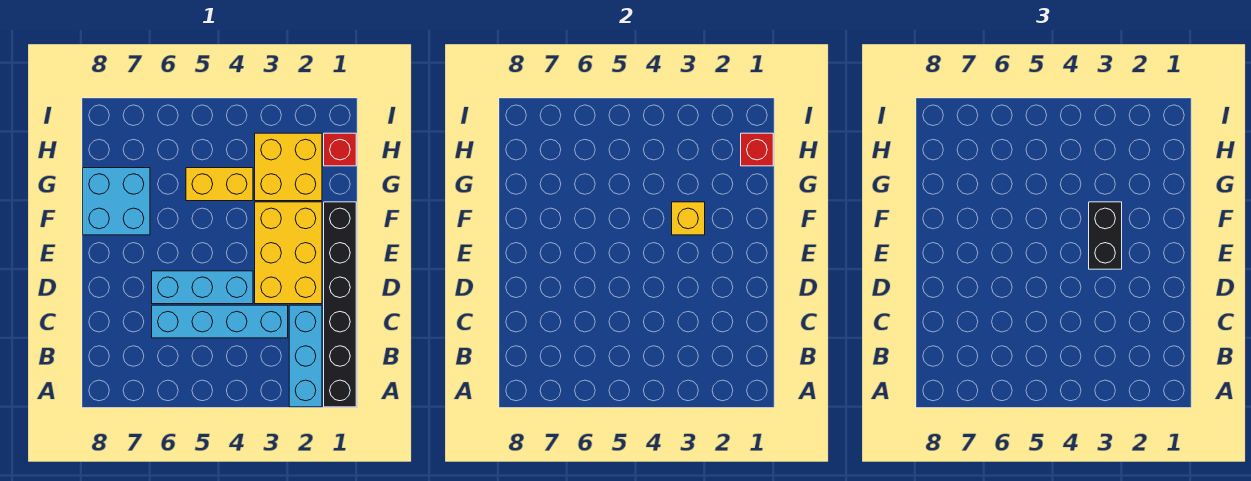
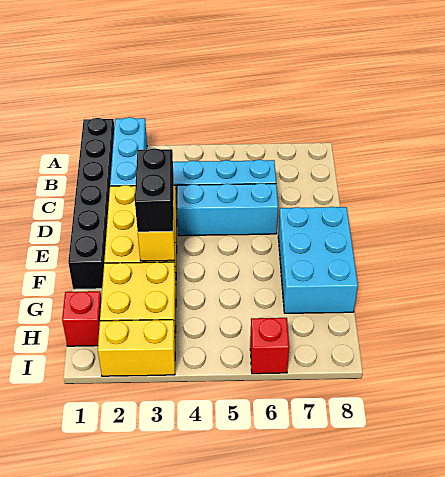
cyan brick F7:G8 level 1 -> cyan brick E7:G8 level 1
yellow brick G4:G5 level 1 -> yellow brick I2:I3 level 1
red brick H1 level 2 -> red brick I6 level 1

